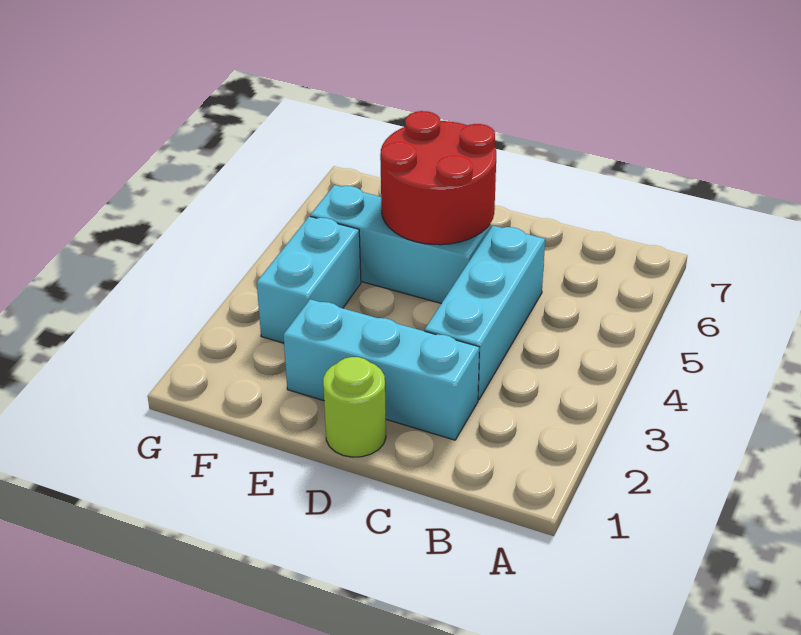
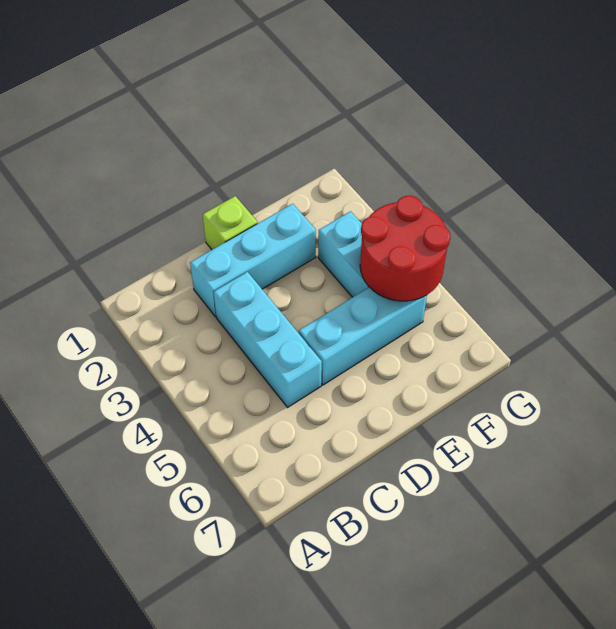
lime round brick D1 level 1 -> lime brick D1 level 1
red round brick D5:E6 level 2 -> red round brick F4:G5 level 2

